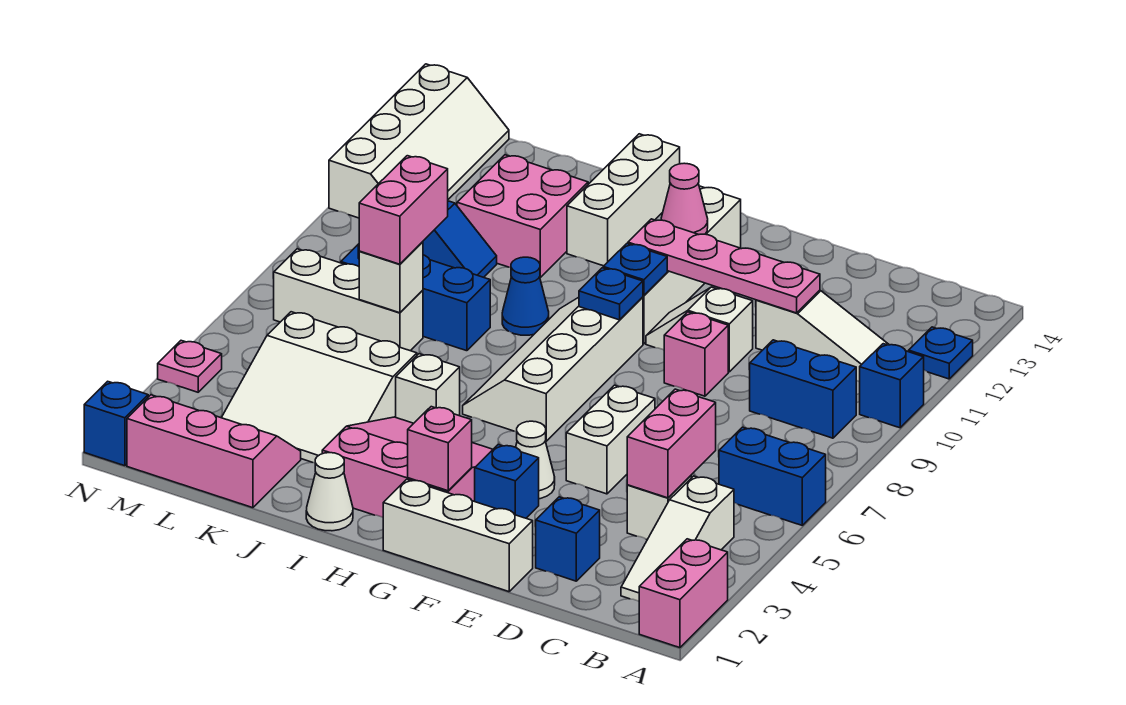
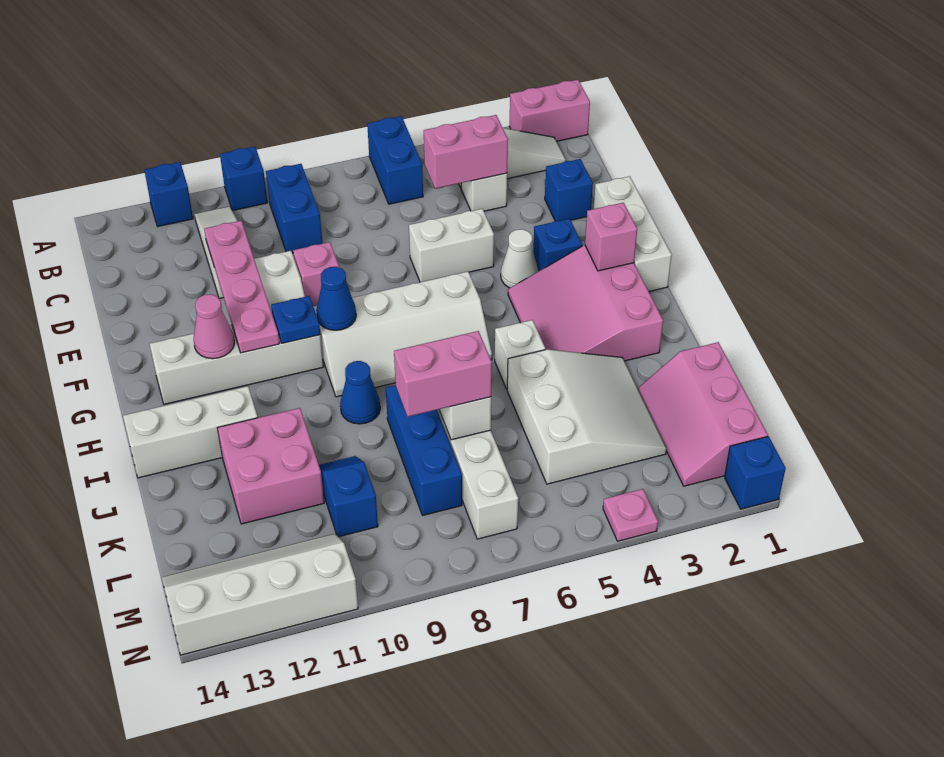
blue plate A12 level 1 -> blue brick A12 level 1
blue plate G9 level 2 -> blue cone G9 level 2
white cone I1 level 1 -> none

